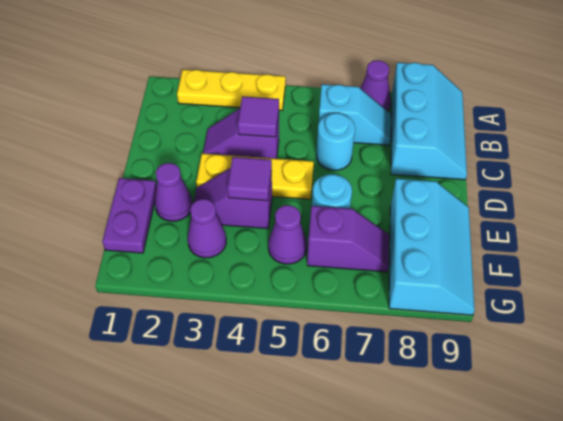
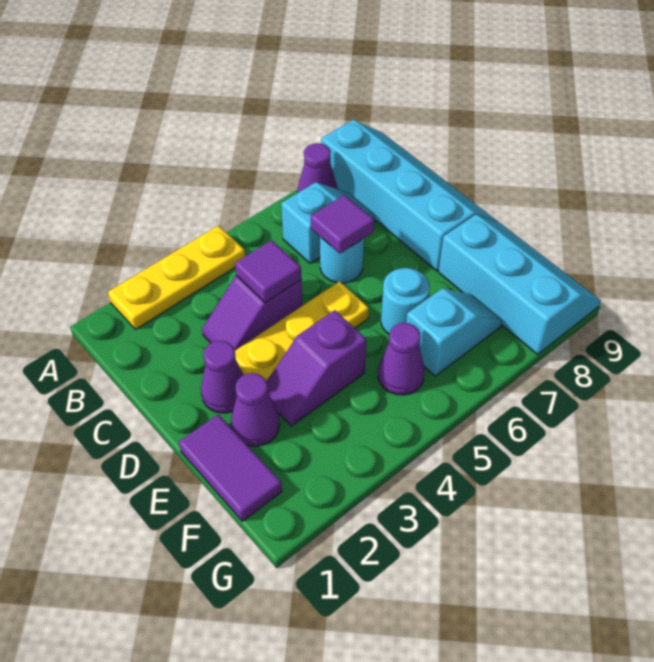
cyan slope A8:C9 level 1 top 8 -> cyan slope A8:D9 level 1 top 8
purple plate E1:F1 level 1 -> purple tile E1:F1 level 1
purple tile E4 level 2 -> purple tile C6 level 2
purple cone F3 level 1 -> purple cone D2 level 1
purple slope F6:F7 level 1 top 6 -> cyan slope F6:F7 level 1 top 6

